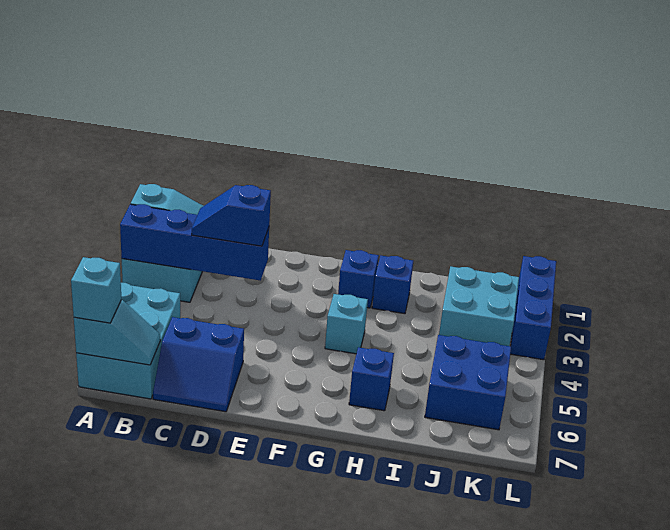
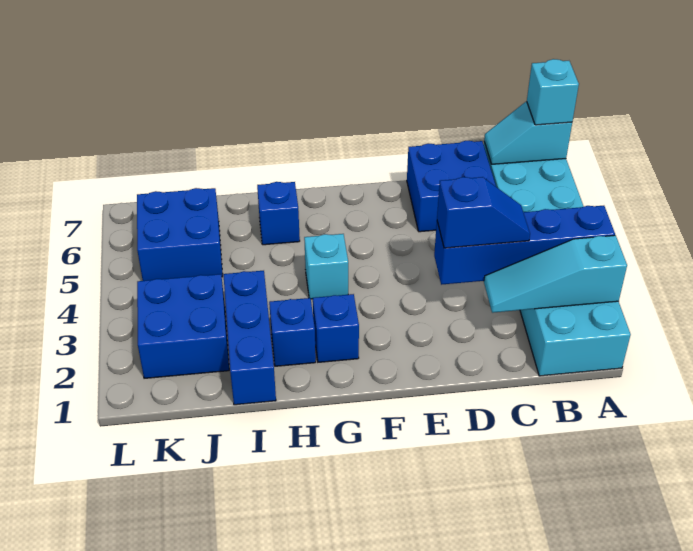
blue slope C6:D7 level 1 top 6 -> blue brick C6:D7 level 1
cyan brick J2:K3 level 1 -> blue brick J2:K3 level 1
blue brick L1:L3 level 1 -> blue brick I1:I3 level 1

